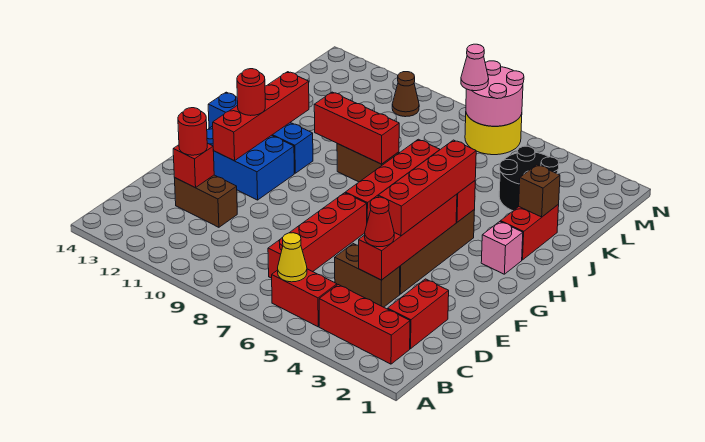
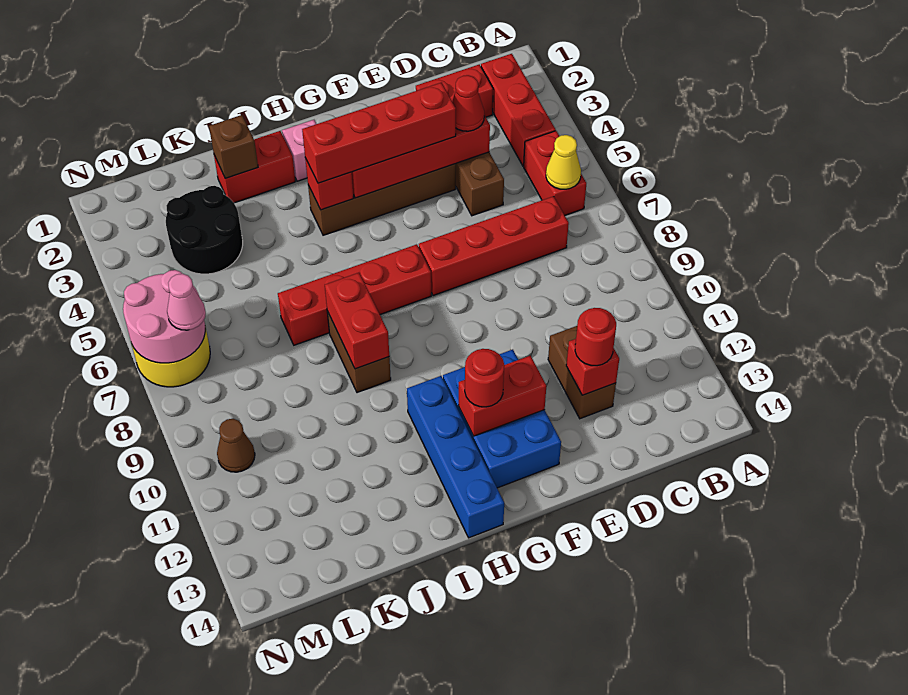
red brick F12:I12 level 2 -> red brick F12:G12 level 2
red brick I8:I10 level 2 -> red brick I8:I9 level 2

